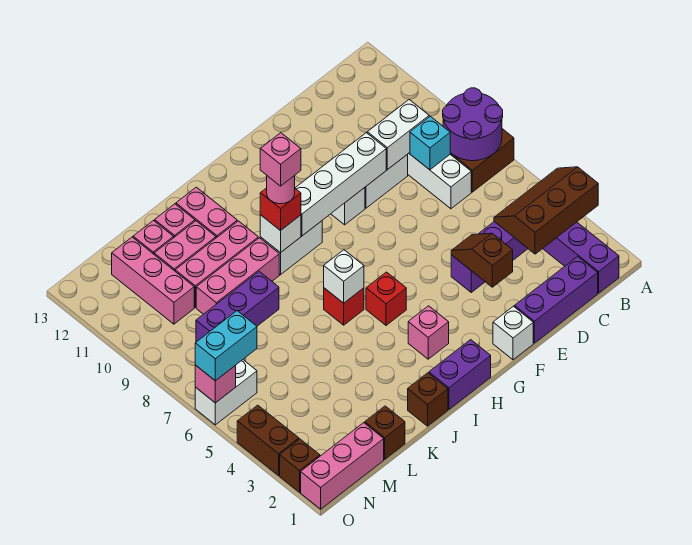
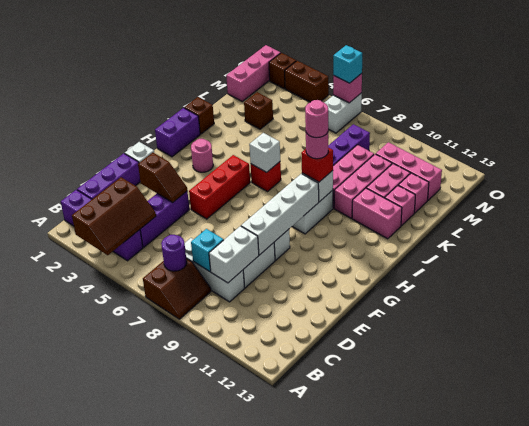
purple round brick A7:B8 level 2 -> purple round brick B7 level 2
pink brick H3 level 1 -> pink round brick H3 level 1
red brick H5 level 1 -> red brick F5:H5 level 1
pink brick I9 level 5 -> pink round brick I9 level 5
brown brick L1 level 1 -> brown brick L3 level 1
cyan brick N6:O6 level 3 -> cyan brick O6 level 3

